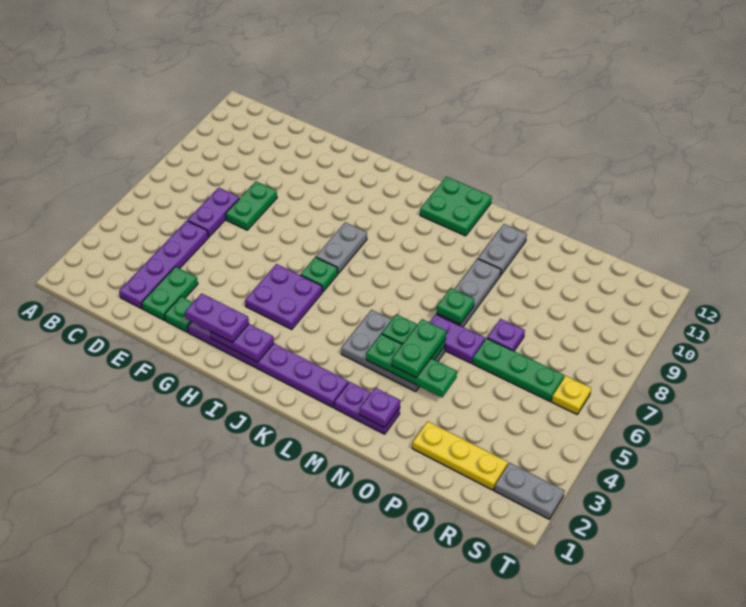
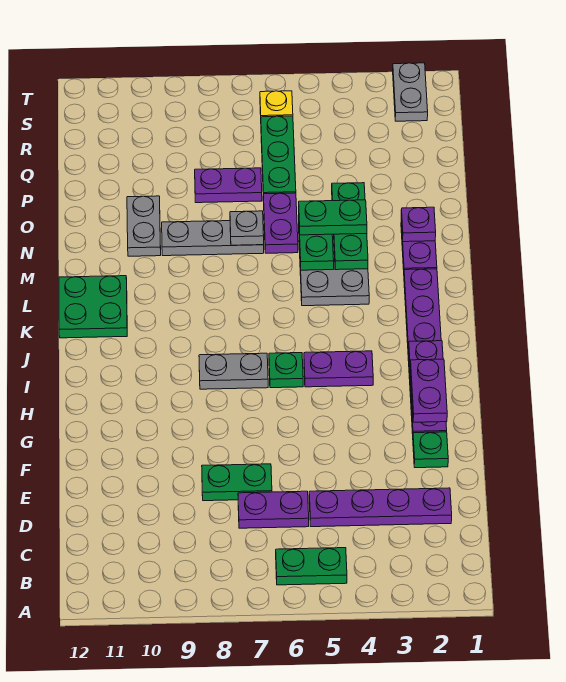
green plate E2:E3 level 1 -> green plate B5:B6 level 1
purple plate H4:I5 level 1 -> purple plate I4:I5 level 1
green plate N7 level 2 -> grey plate N7 level 2
grey plate N10:N11 level 1 -> grey plate N10:O10 level 1
yellow plate P2:R2 level 1 -> none
purple plate P7 level 1 -> purple plate P7:P8 level 1

